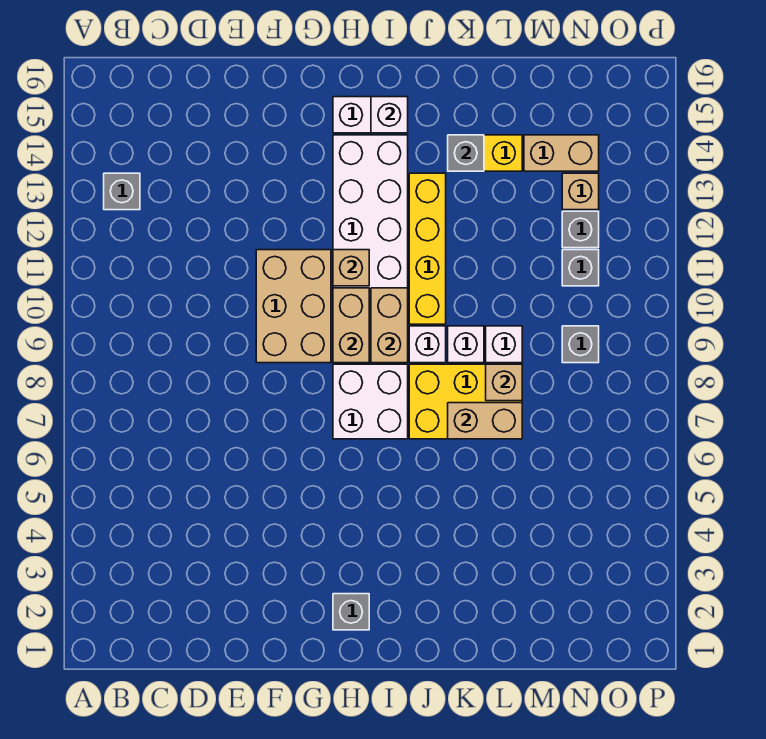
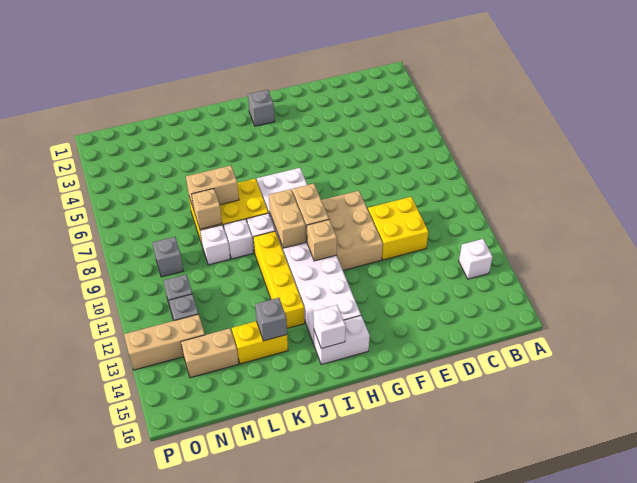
grey brick B13 level 1 -> white brick B13 level 1
none -> yellow brick D10:E11 level 1
tan brick N13 level 1 -> tan brick N13:P13 level 1

